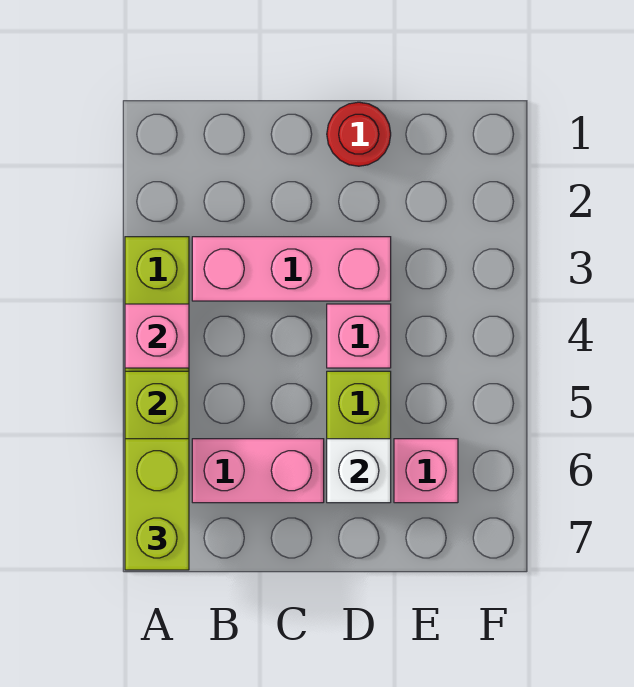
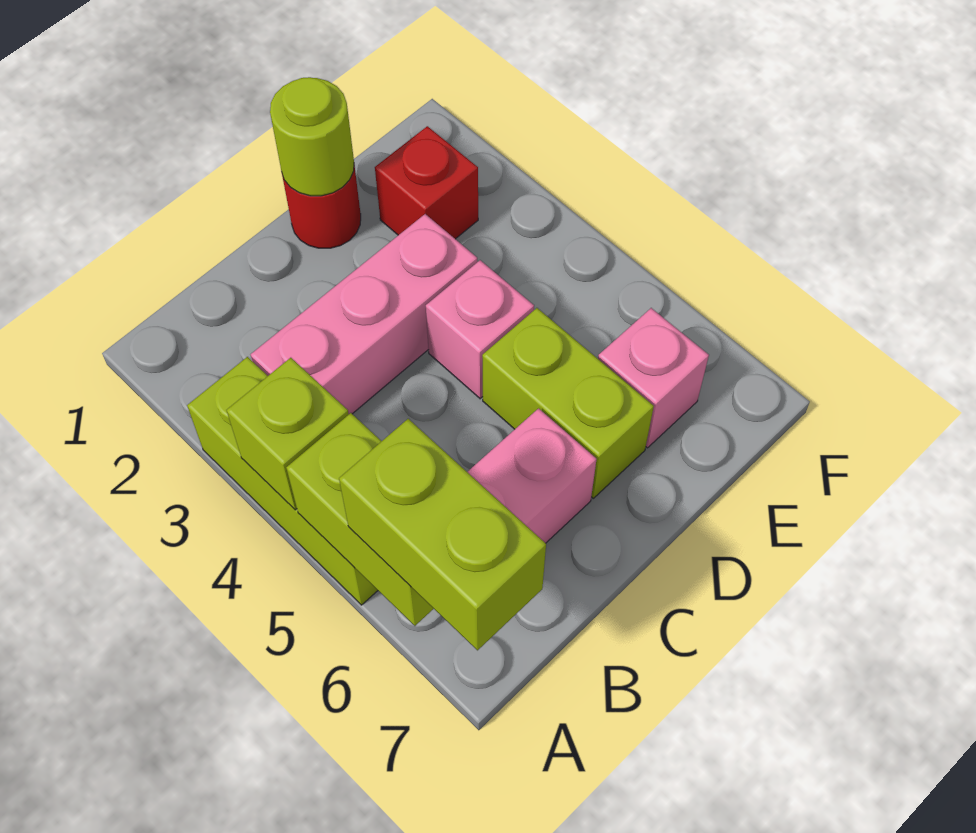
pink brick A4 level 2 -> lime brick A4 level 2
none -> lime round brick D1 level 2
white brick D6 level 2 -> none
none -> red brick E2 level 1

